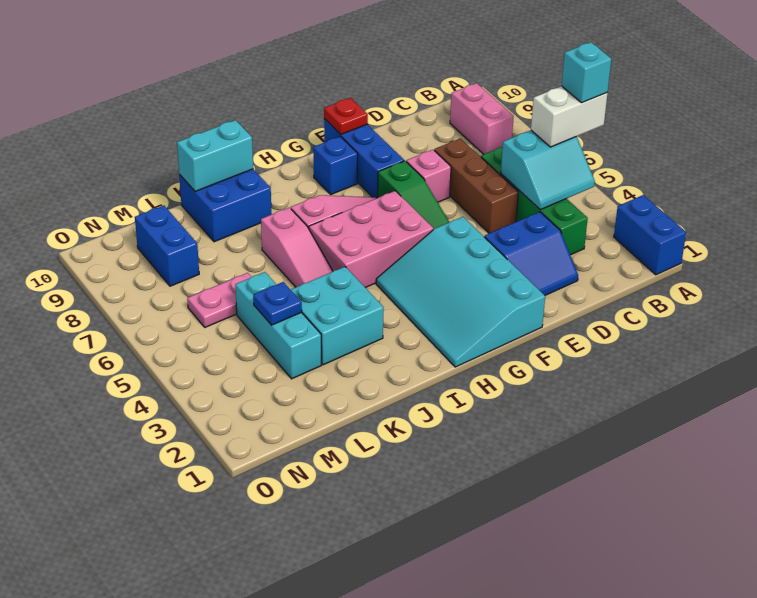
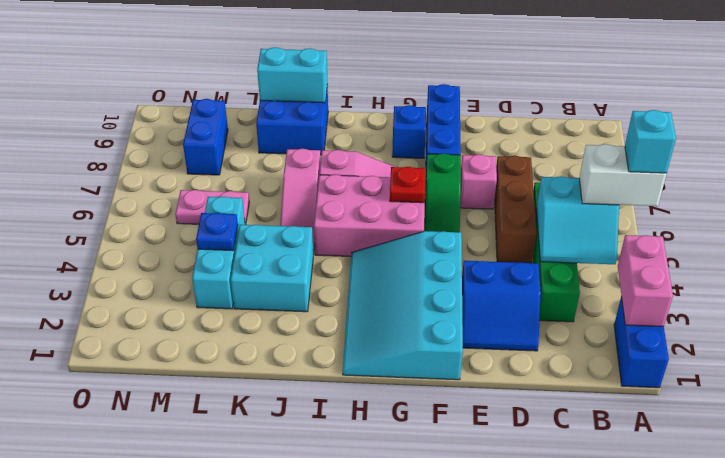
pink brick B8:B9 level 1 -> pink brick A2:A3 level 2
red plate F10 level 2 -> red plate G6 level 2

